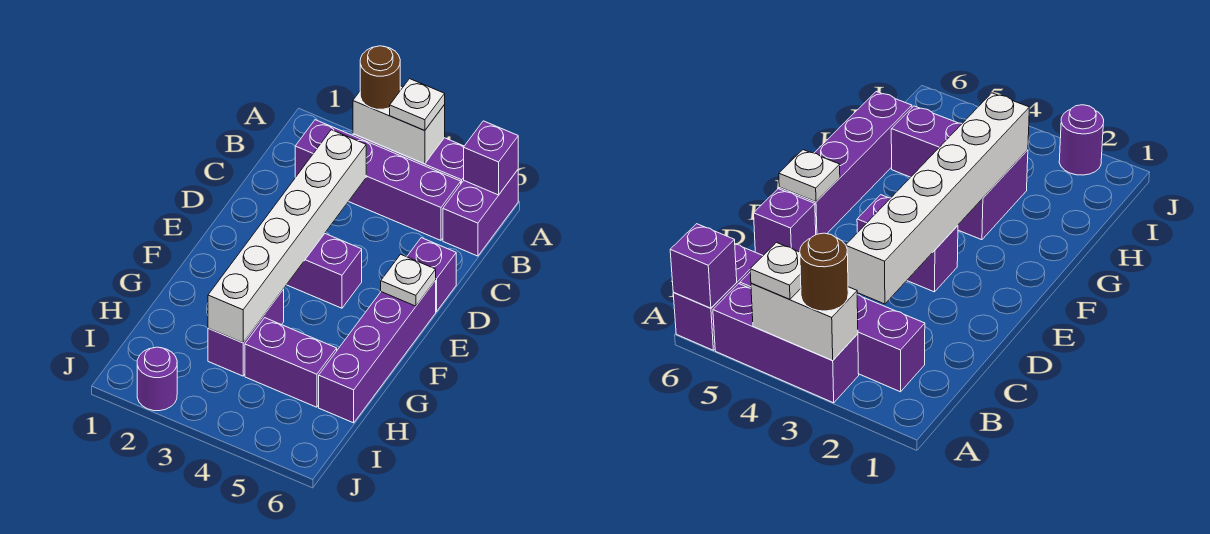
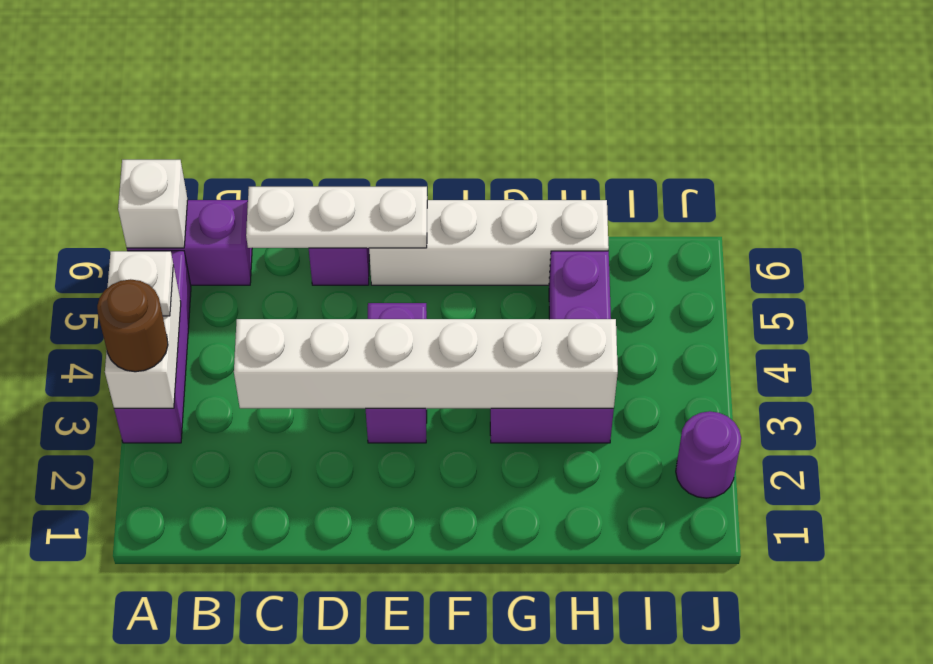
purple brick A6 level 2 -> white brick A6 level 2
purple brick B2:B5 level 1 -> none
purple brick E6:H6 level 1 -> white brick E6:H6 level 1
white plate E6 level 2 -> white plate C6:E6 level 2

